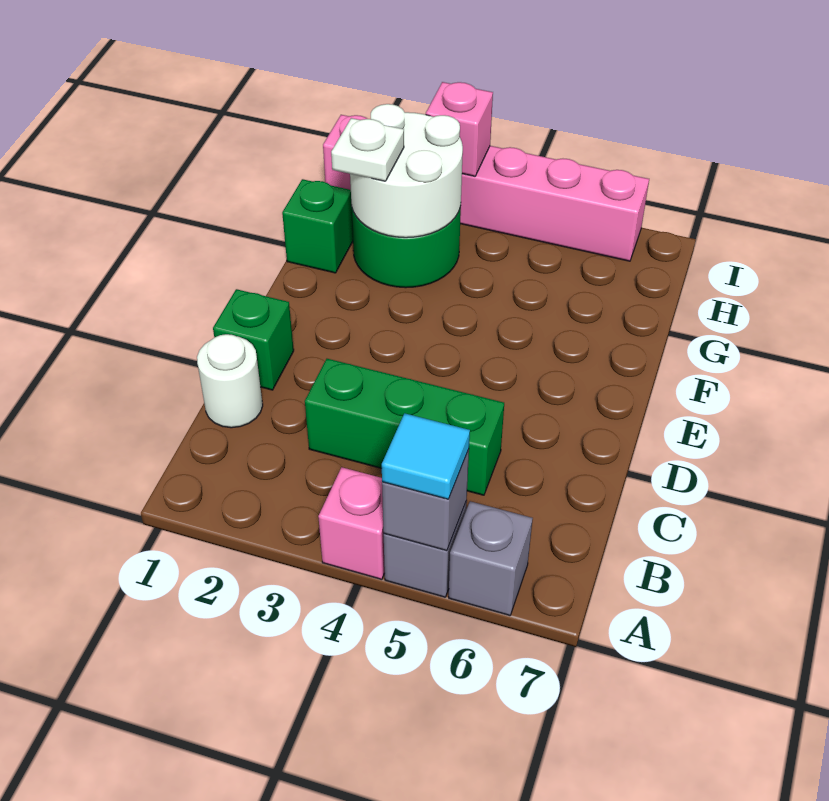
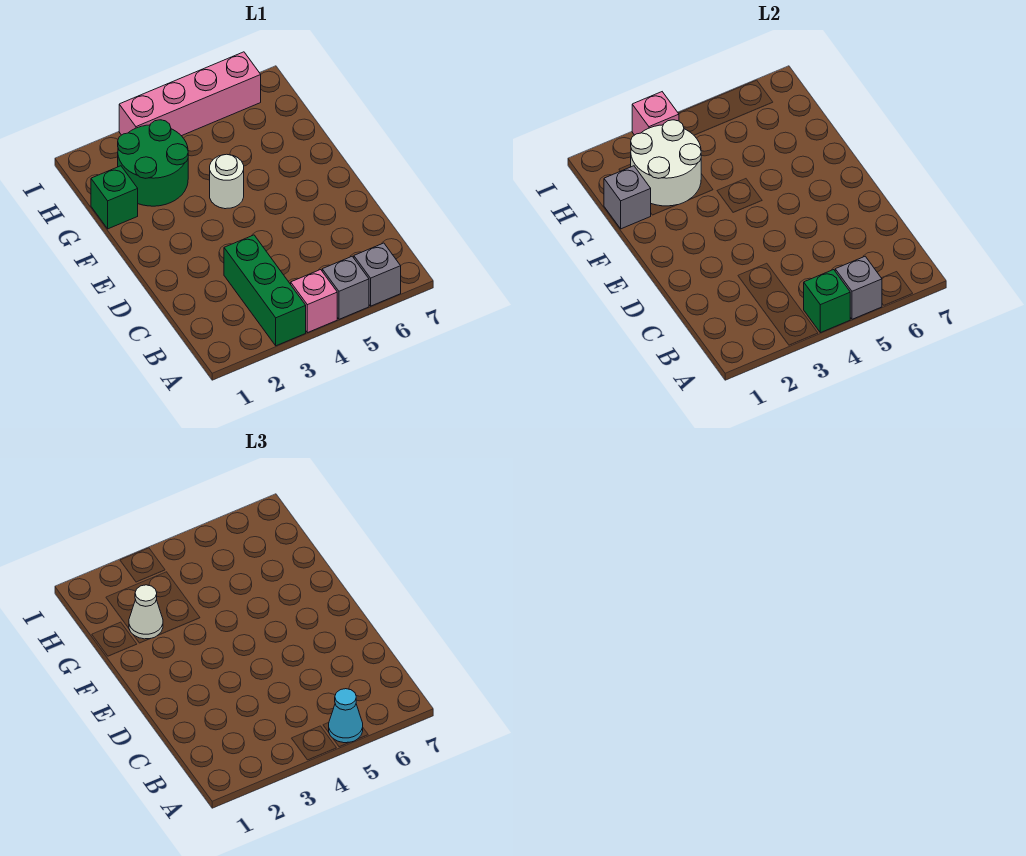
cyan tile A5 level 3 -> cyan cone A5 level 3
white round brick C1 level 1 -> white round brick F4 level 1
green brick C3:C5 level 1 -> green brick A3:C3 level 1
green brick D1 level 1 -> green brick A4 level 2
none -> grey brick G1 level 2
white plate G2 level 3 -> white cone G2 level 3
pink brick I1:I6 level 1 -> pink brick I3:I6 level 1

